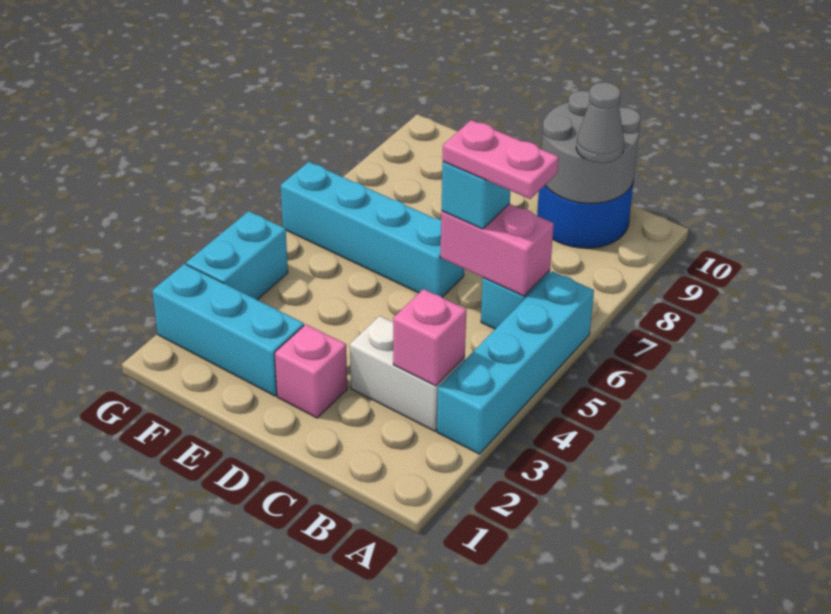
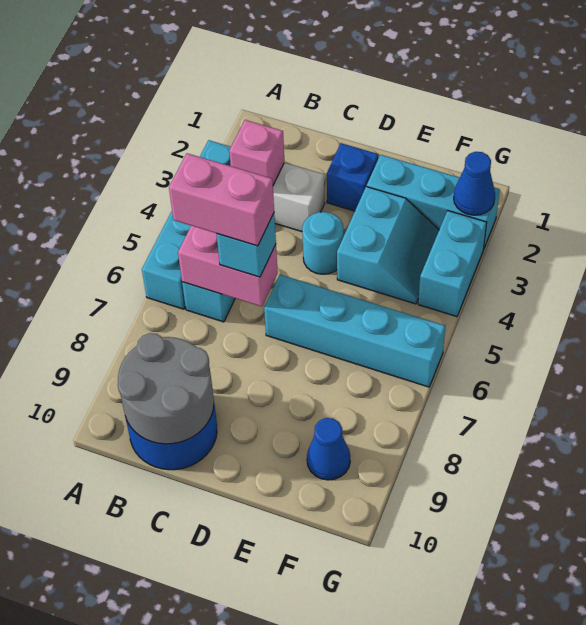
pink plate B6:C6 level 4 -> pink brick B6:C6 level 4
grey cone B9 level 3 -> none
pink brick D2 level 1 -> blue brick D2 level 1
none -> cyan round brick D4 level 1
none -> cyan slope E3:F4 level 1 top E
none -> blue cone F9 level 1
none -> blue cone G2 level 2

